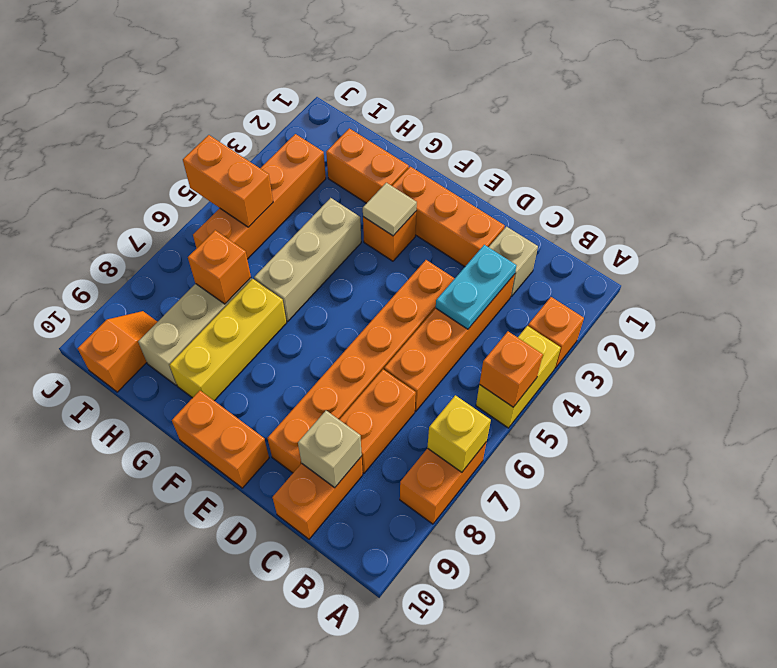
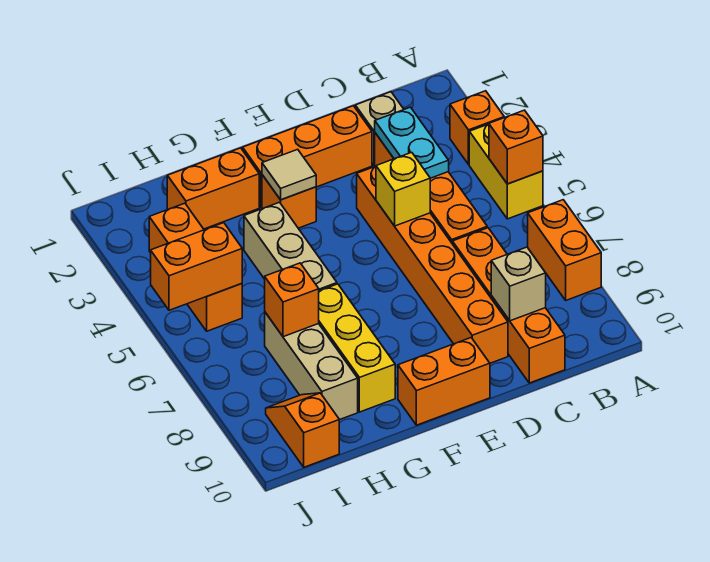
yellow brick A7 level 2 -> yellow brick D5 level 2
orange brick I3:I6 level 1 -> orange brick I3:I5 level 1

